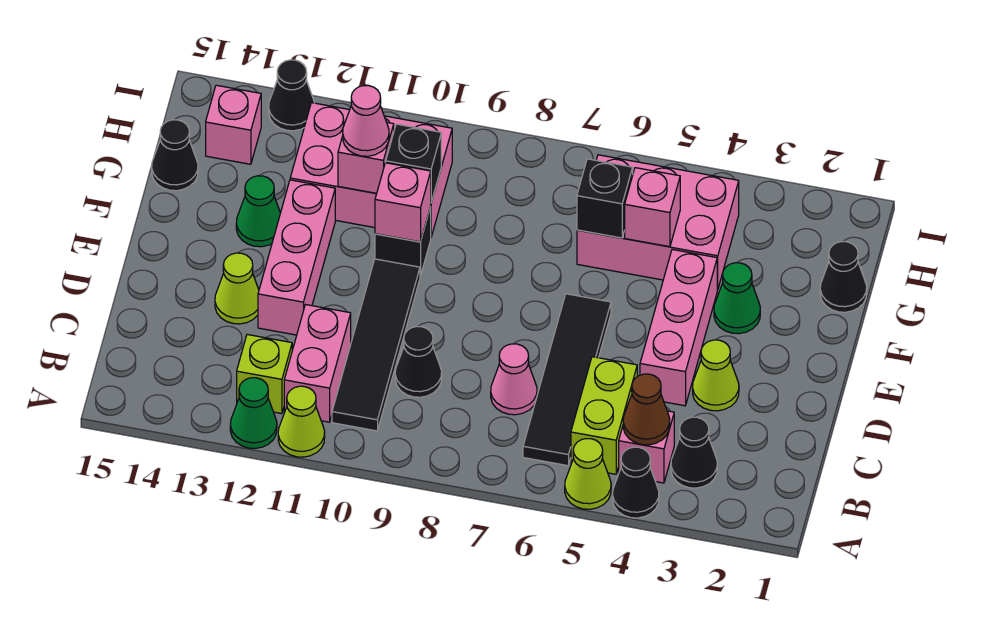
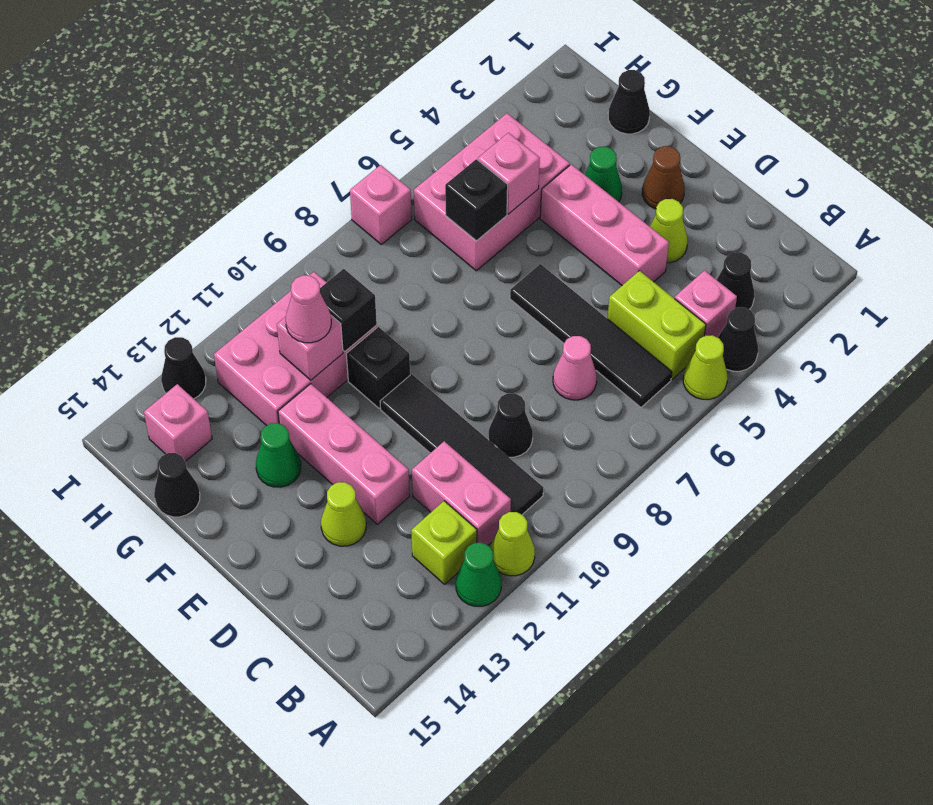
brown cone B4 level 2 -> brown cone E2 level 1
pink brick F10 level 2 -> pink brick I7 level 1

